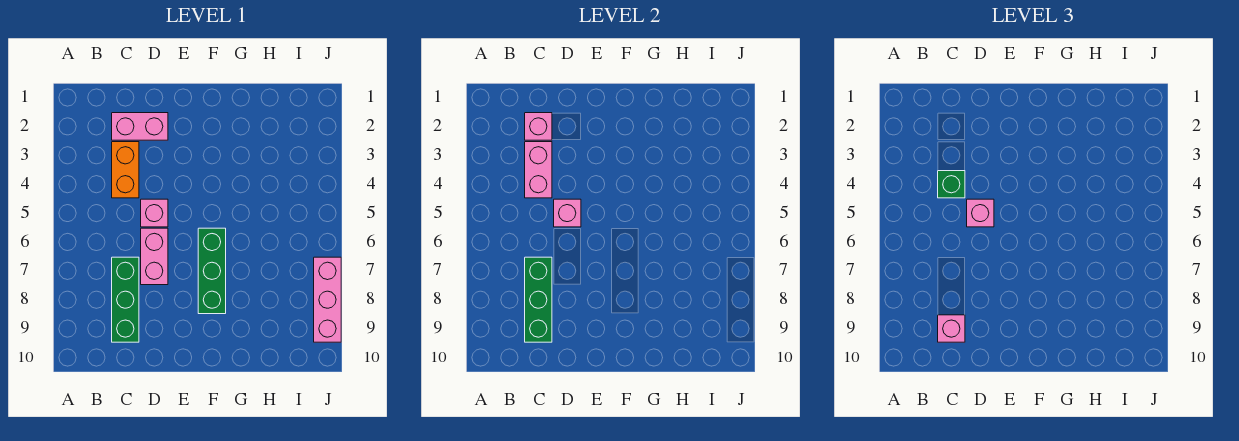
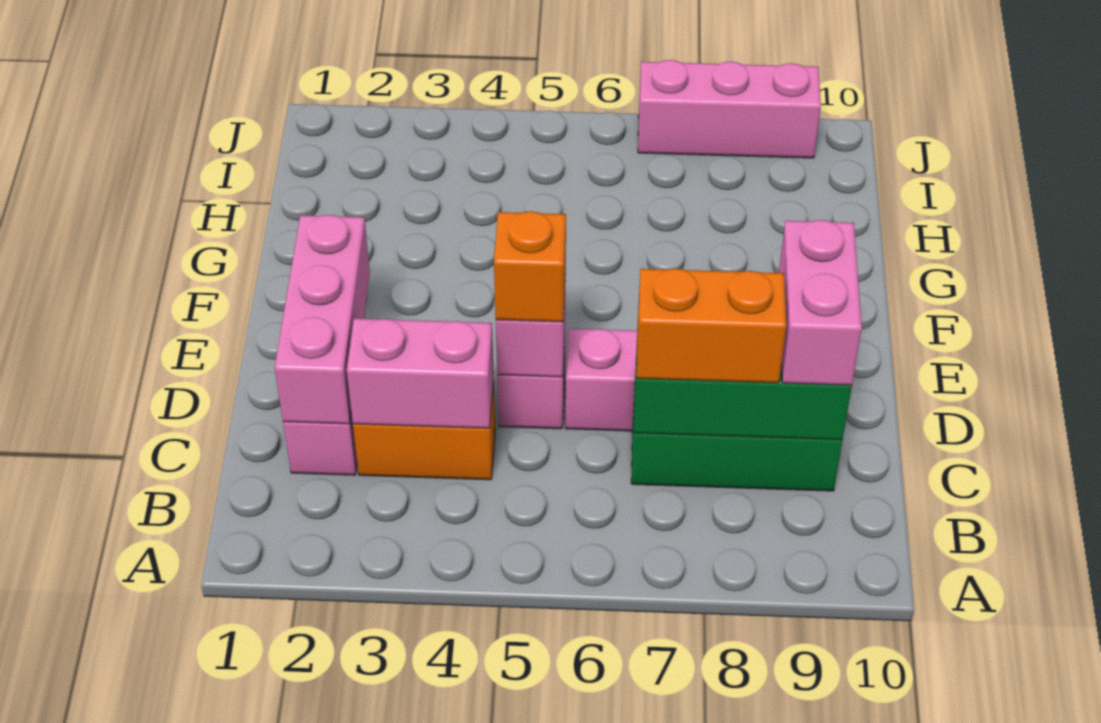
pink brick C2 level 2 -> pink brick C2:E2 level 2
green brick C4 level 3 -> none
none -> orange brick C7:C8 level 3
pink brick C9 level 3 -> pink brick C9:D9 level 3
pink brick D5 level 3 -> orange brick D5 level 3
green brick F6:F8 level 1 -> none

